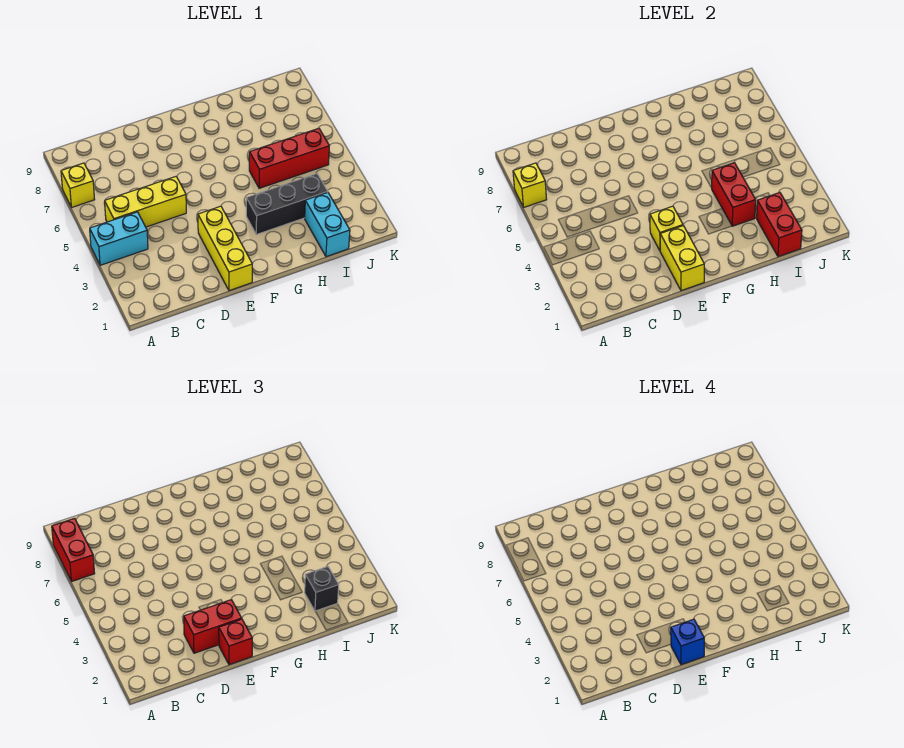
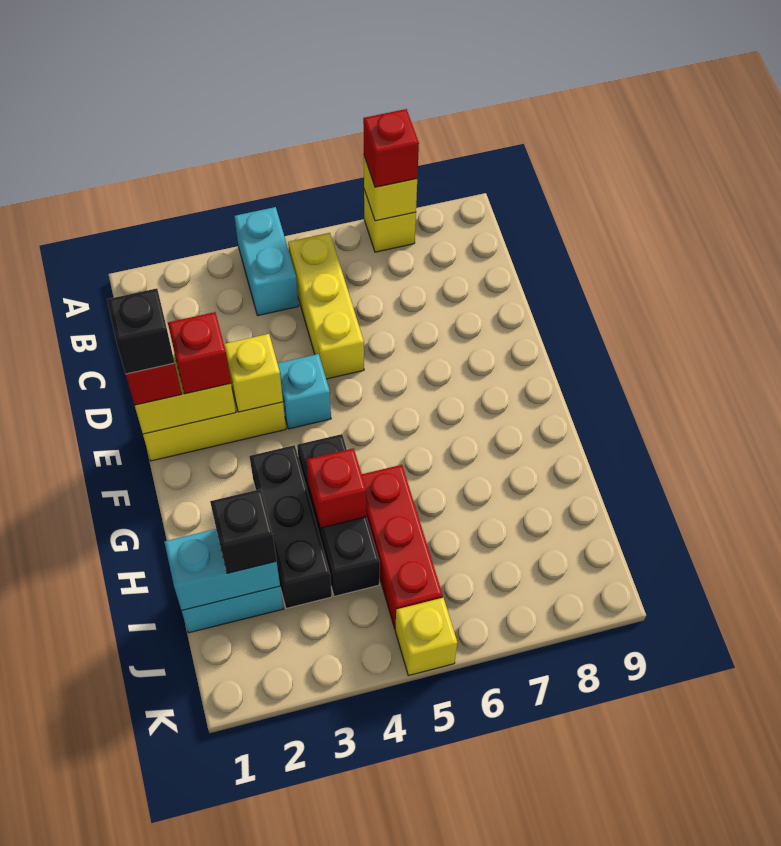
red brick A7:A8 level 3 -> red brick A7 level 3
red brick D2:E2 level 3 -> red brick E2 level 3
blue brick E1 level 4 -> black brick E1 level 4
none -> cyan brick E4 level 1
none -> black brick G4:I4 level 1
red brick H3:H4 level 2 -> red brick H4 level 2
red brick I1:I2 level 2 -> cyan brick I1:I2 level 2
none -> yellow brick K5 level 1

